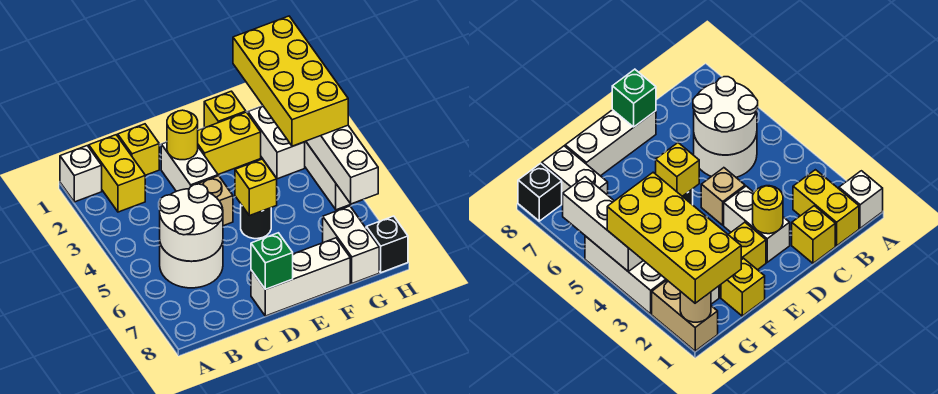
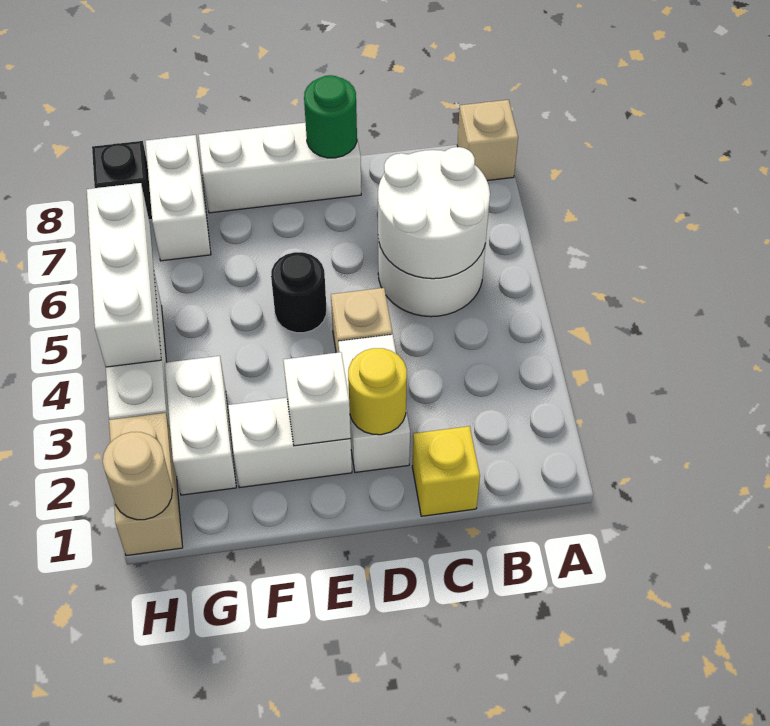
white brick A1 level 1 -> white brick E2 level 2
none -> tan brick A8 level 1
yellow brick B1:B2 level 1 -> none
green brick D8 level 2 -> green round brick D8 level 2
yellow brick E2:F2 level 1 -> white brick E2:F2 level 1
yellow brick E5 level 2 -> none
yellow brick F1 level 1 -> none
yellow brick G1:H4 level 3 -> none

